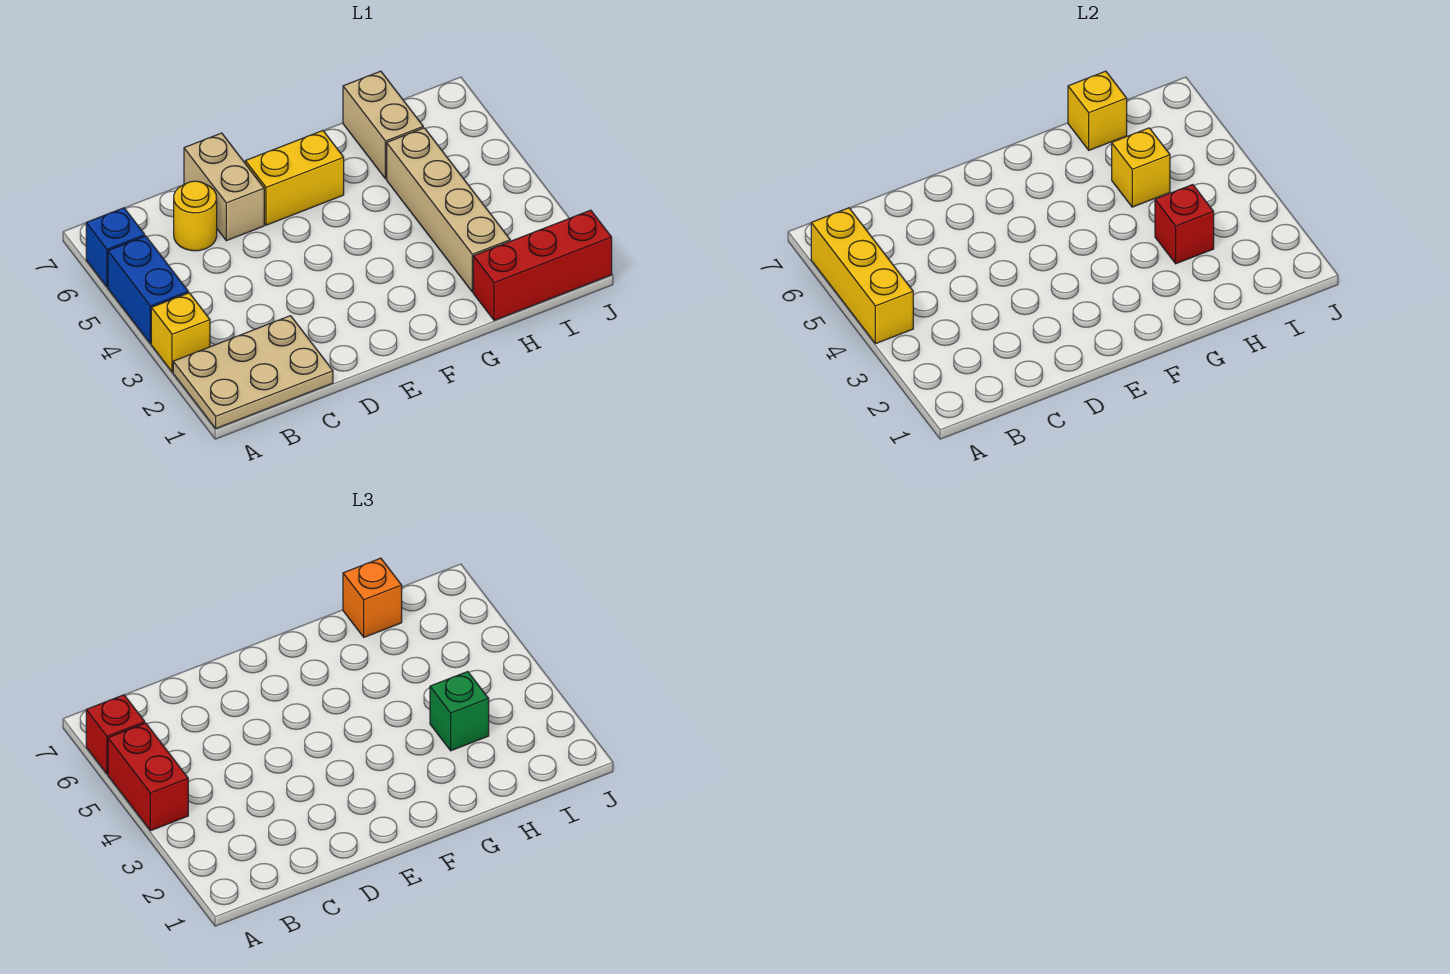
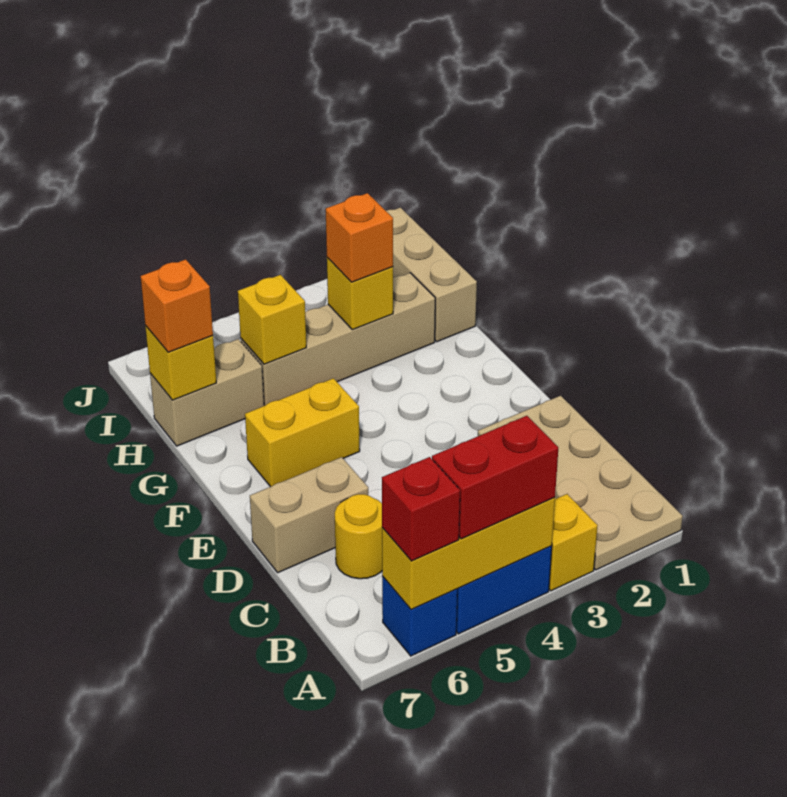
tan plate A1:C2 level 1 -> tan plate A1:D2 level 1
yellow brick E6:F6 level 1 -> yellow brick F5:F6 level 1
red brick H1:J1 level 1 -> tan brick H1:J1 level 1
red brick H3 level 2 -> yellow brick H3 level 2
green brick H3 level 3 -> orange brick H3 level 3

